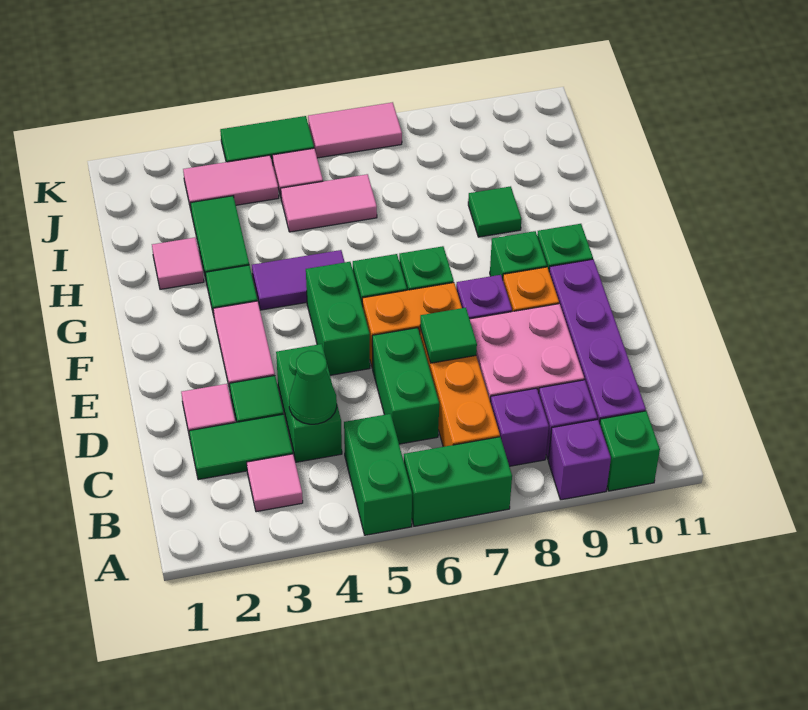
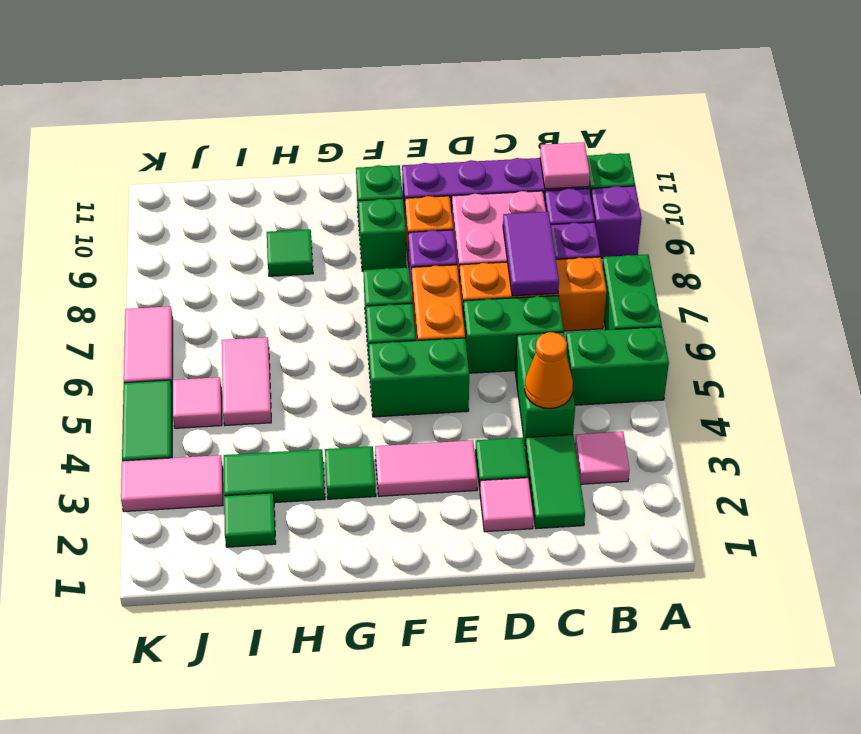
green brick C4:D4 level 1 -> green brick C4:C5 level 1
green cone C4 level 2 -> orange cone C4 level 2
green tile D7 level 2 -> green tile I2 level 1
purple tile G4:G5 level 1 -> purple tile C7:C8 level 2
pink tile H2 level 1 -> pink tile B10 level 2
pink tile J3:J4 level 1 -> pink tile J3:K3 level 1

